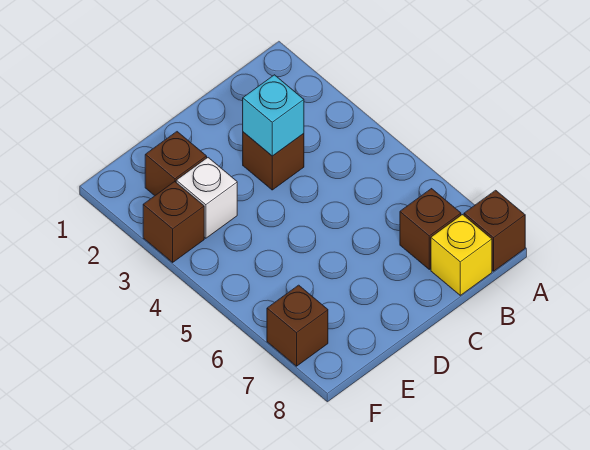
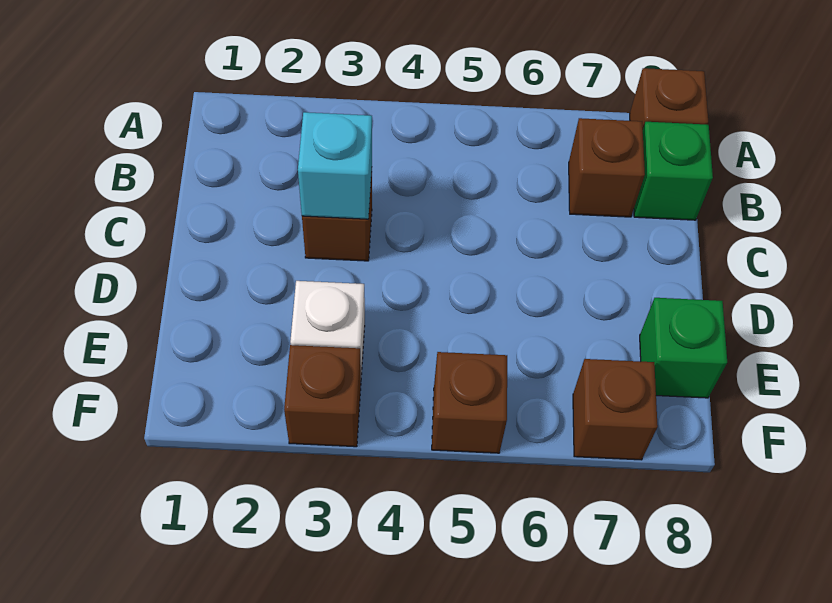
yellow brick B8 level 1 -> green brick B8 level 1
brown brick E2 level 1 -> brown brick F5 level 1
none -> green brick E8 level 1

